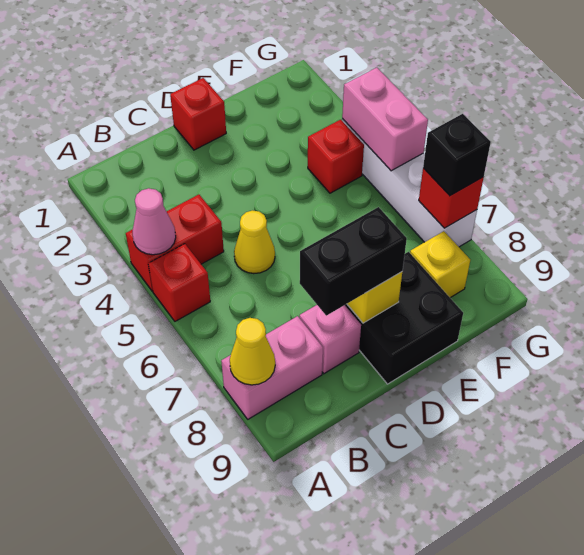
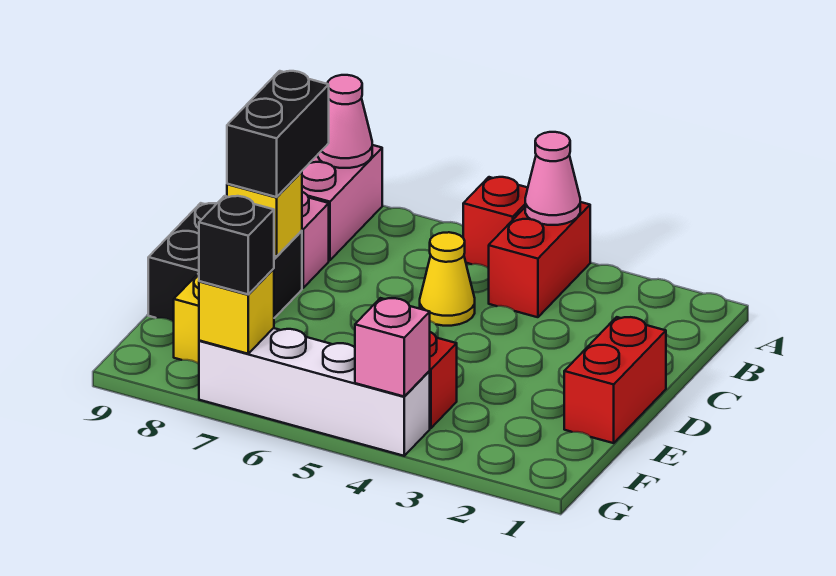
yellow cone A8 level 2 -> pink cone A8 level 2
red brick D1 level 1 -> red brick D1:E1 level 1
pink brick G4:G5 level 2 -> pink brick G4 level 2
red brick G7 level 2 -> yellow brick G7 level 2

